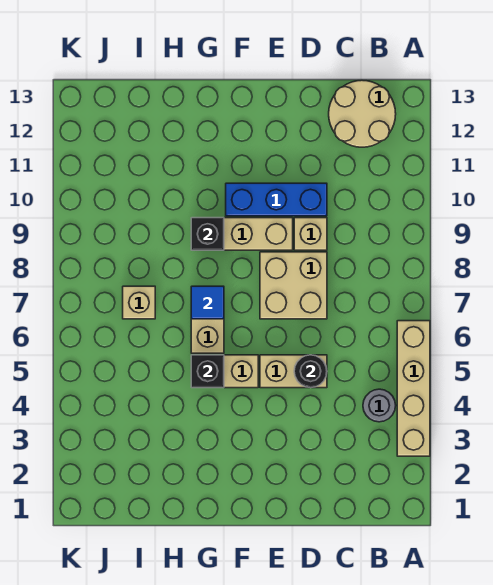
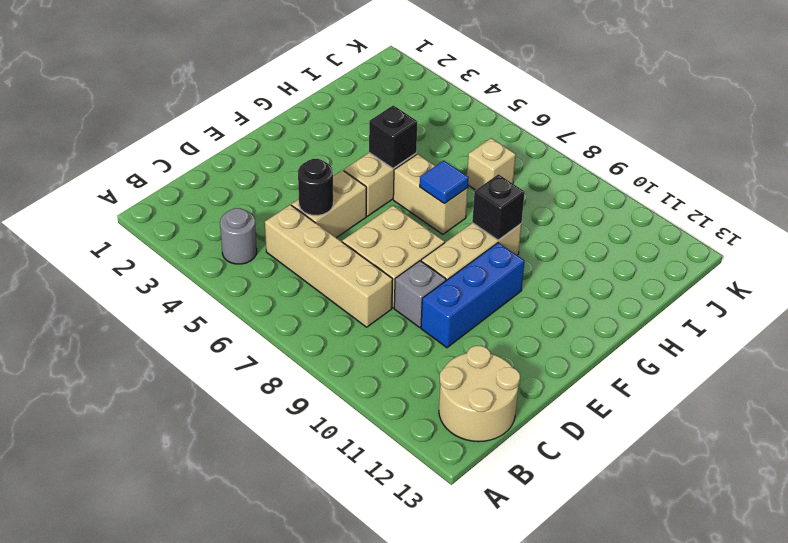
tan brick A3:A6 level 1 -> tan brick C5:C8 level 1
tan brick D9 level 1 -> grey brick D9 level 1

